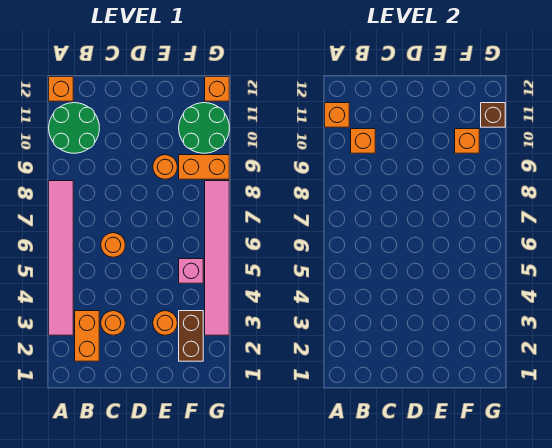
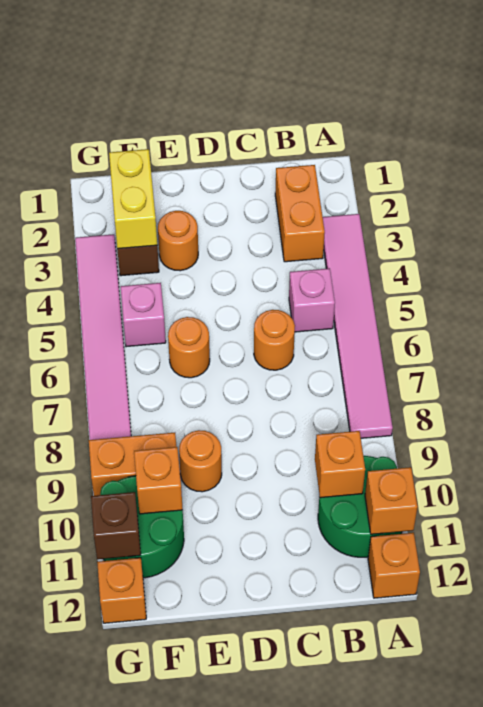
none -> pink brick B5 level 1
orange round brick C3 level 1 -> orange round brick E6 level 1
none -> yellow brick F2:F3 level 2

